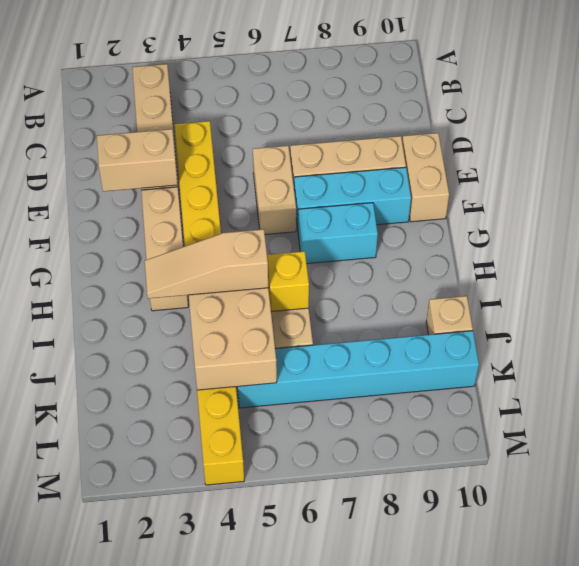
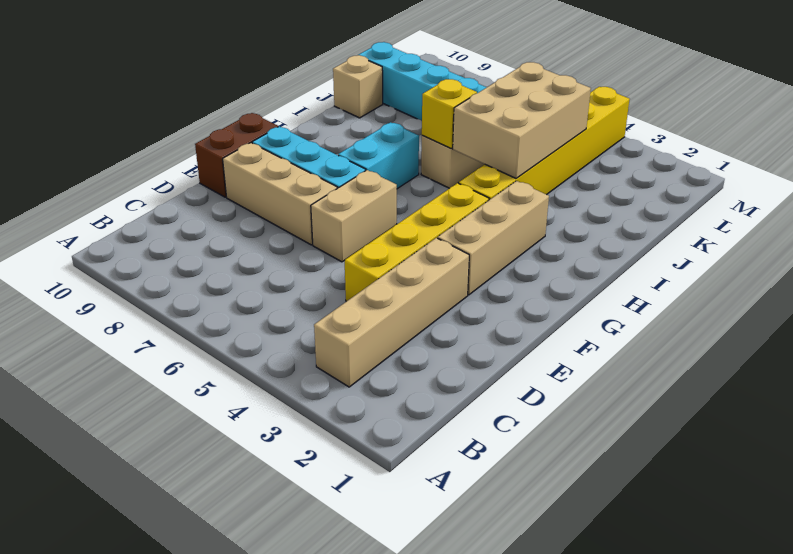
tan brick E2:E3 level 2 -> none
tan brick E10:F10 level 1 -> brown brick E10:F10 level 1
cyan brick G7:G8 level 1 -> cyan brick G7:H7 level 1
tan slope I3:I5 level 3 top 5 -> none

